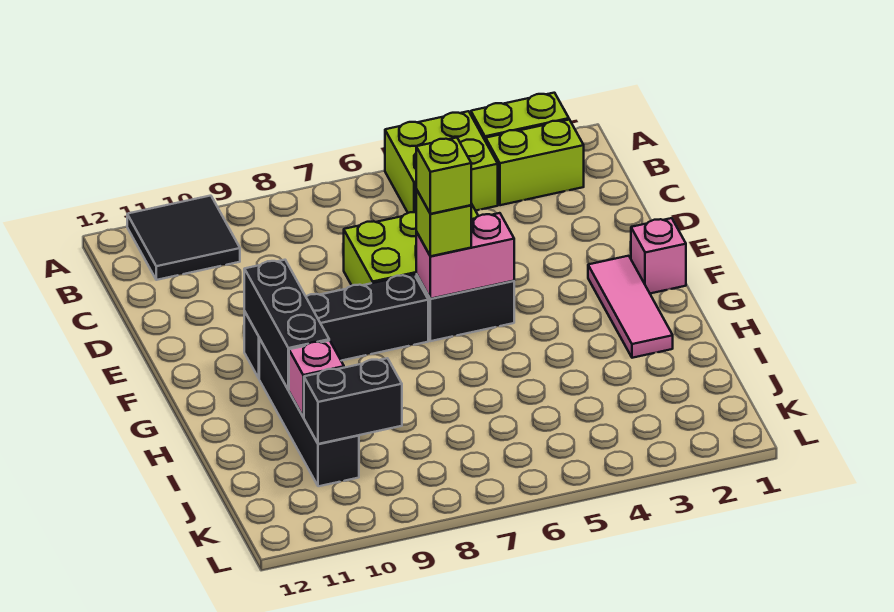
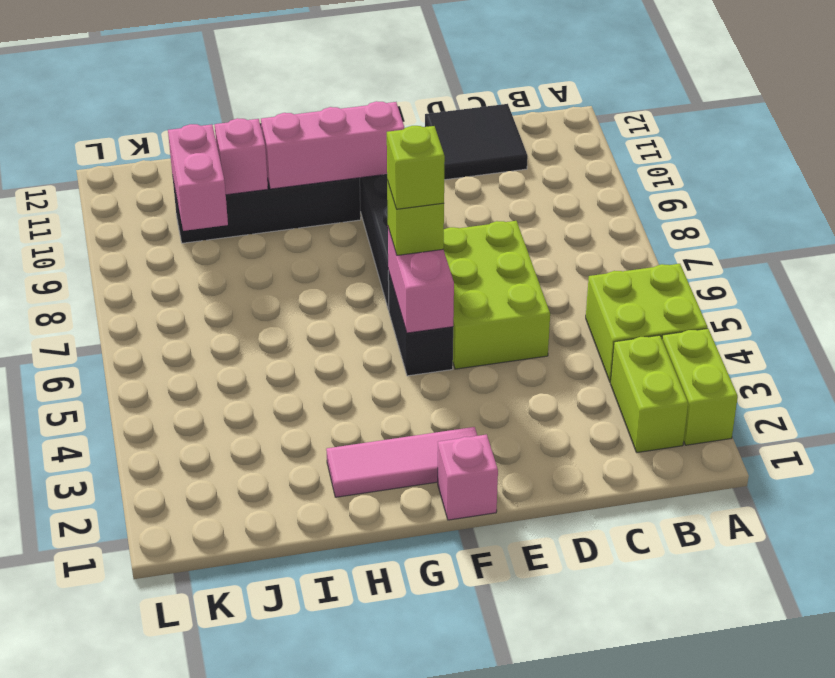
black tile A10:B11 level 1 -> black tile C11:D12 level 1
black brick F10:H10 level 2 -> pink brick F10:H10 level 2
black brick J9:J10 level 2 -> pink brick J9:J10 level 2

